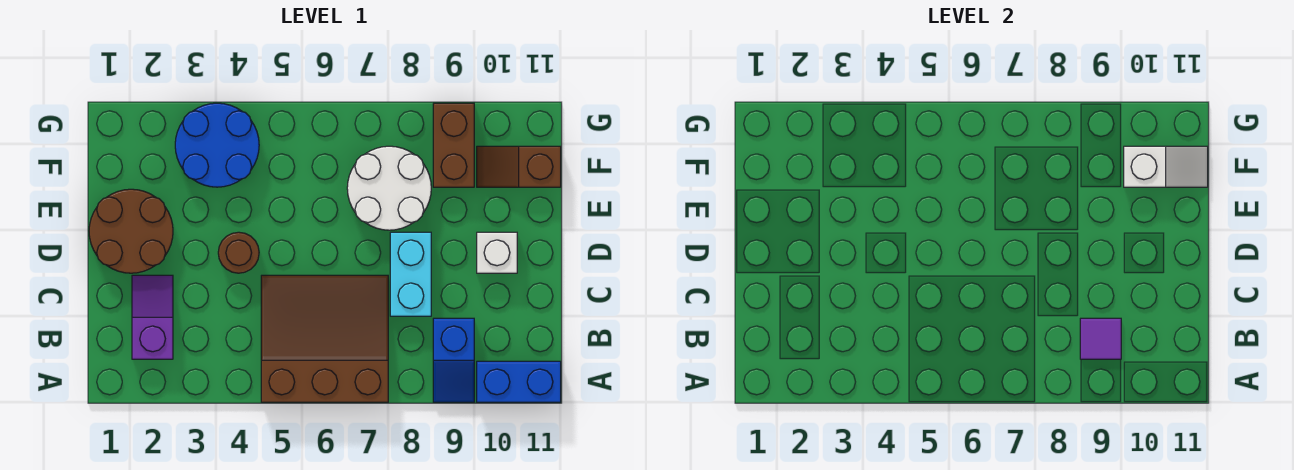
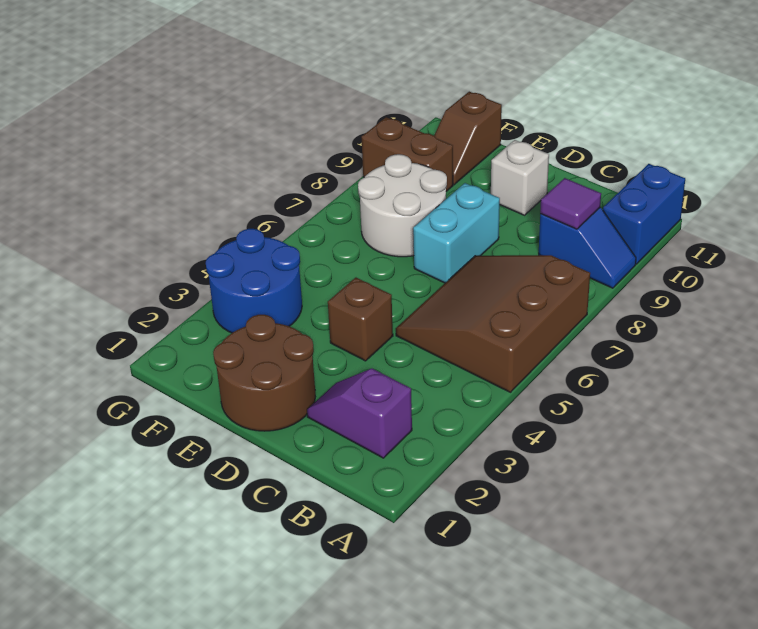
cyan brick C8:D8 level 1 -> cyan brick D7:D8 level 1
brown round brick D4 level 1 -> brown brick D4 level 1
white slope F10:F11 level 2 top 10 -> none

